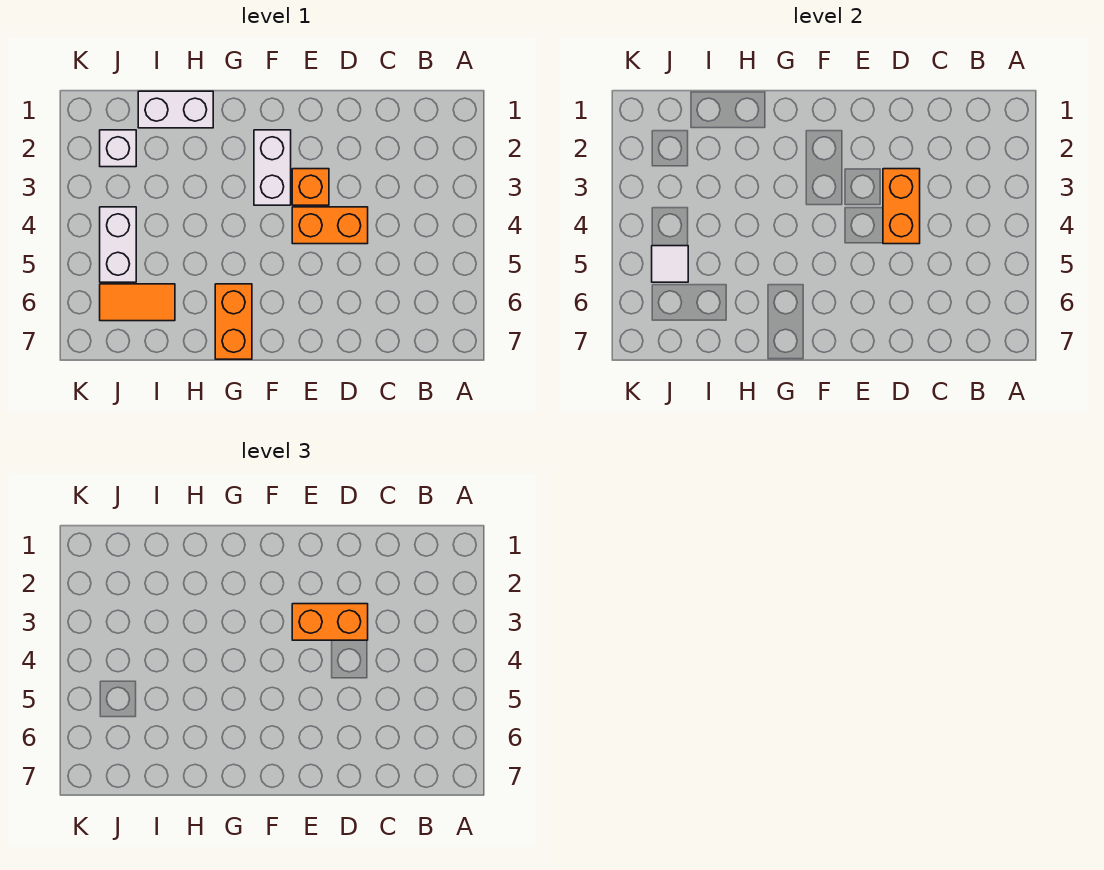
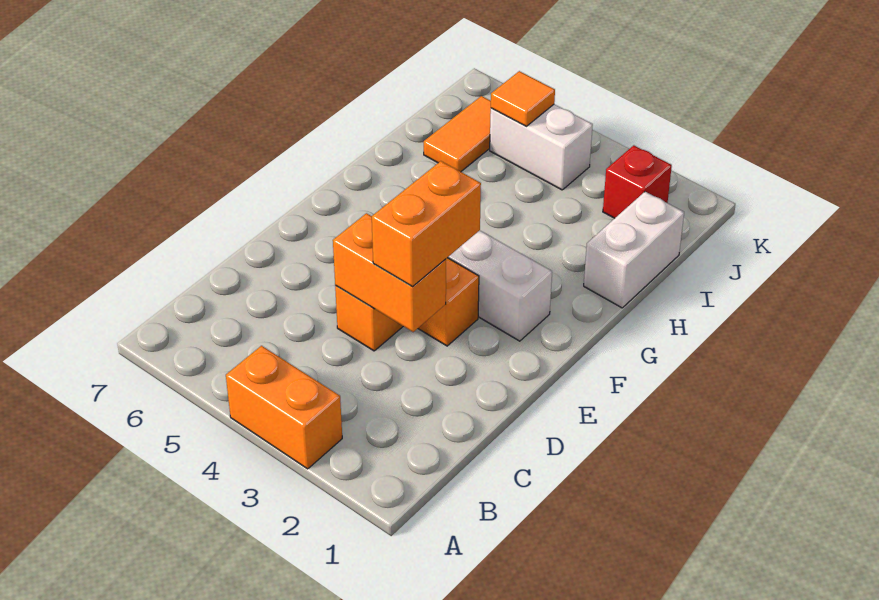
orange brick G6:G7 level 1 -> orange brick A3:A4 level 1
white brick J2 level 1 -> red brick J2 level 1
white tile J5 level 2 -> orange tile J5 level 2

